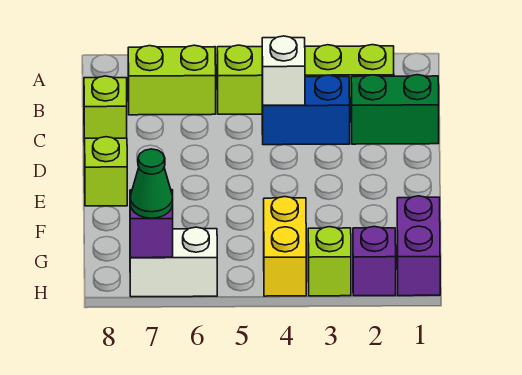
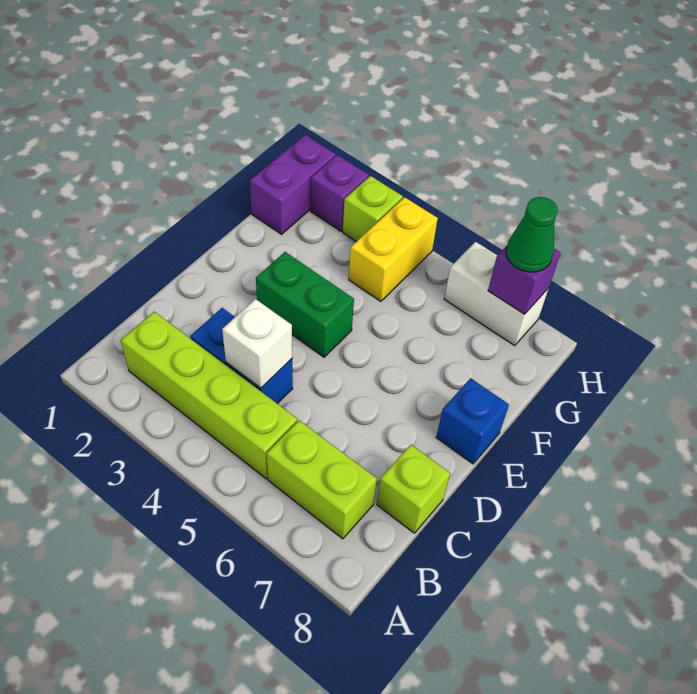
green brick C1:C2 level 1 -> green brick E3:E4 level 1
lime brick E8 level 1 -> blue brick E8 level 1

